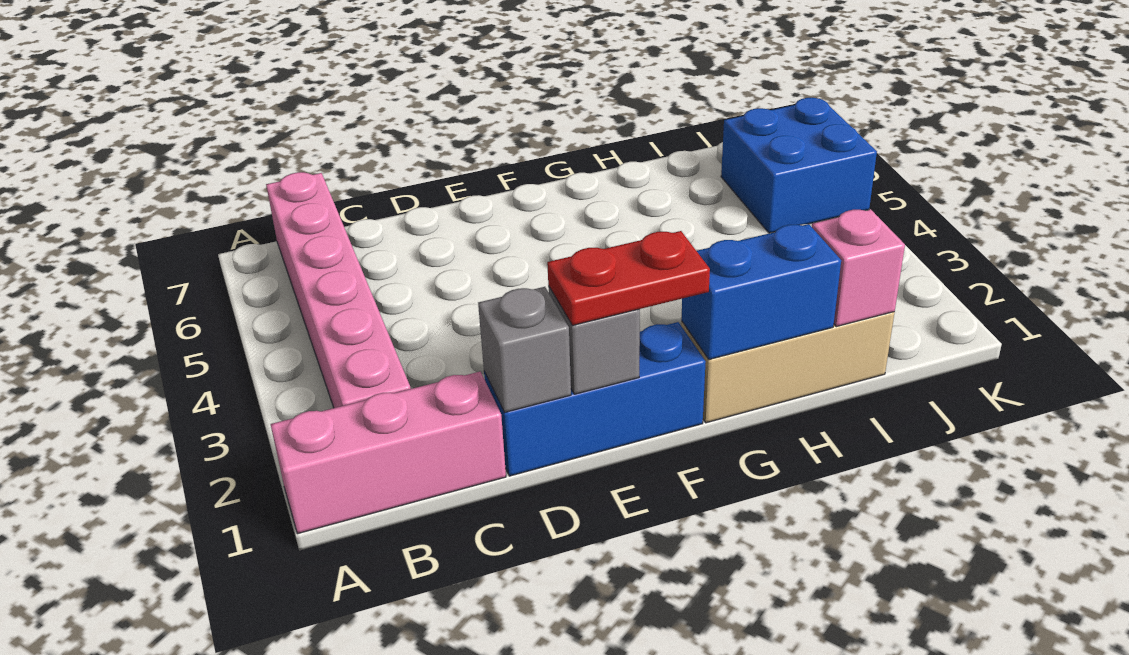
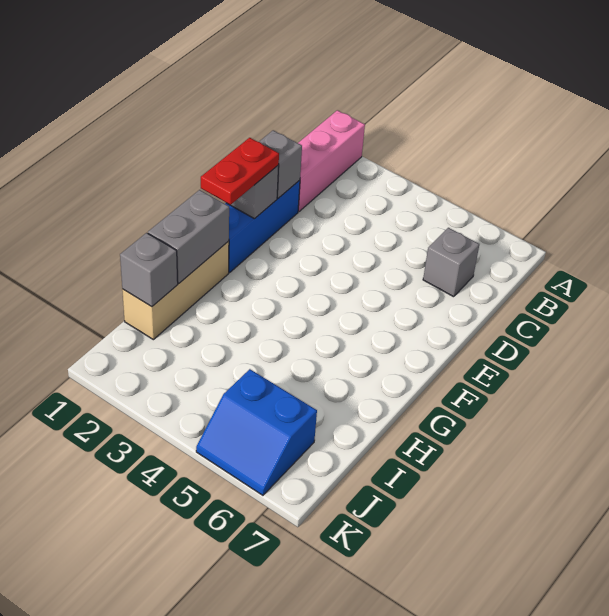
pink brick B2:B7 level 1 -> none
none -> grey brick C6 level 1
blue brick G1:H1 level 2 -> grey brick G1:H1 level 2
pink brick I1 level 2 -> grey brick I1 level 2
blue brick J5:K6 level 1 -> blue slope J5:K6 level 1 top J

